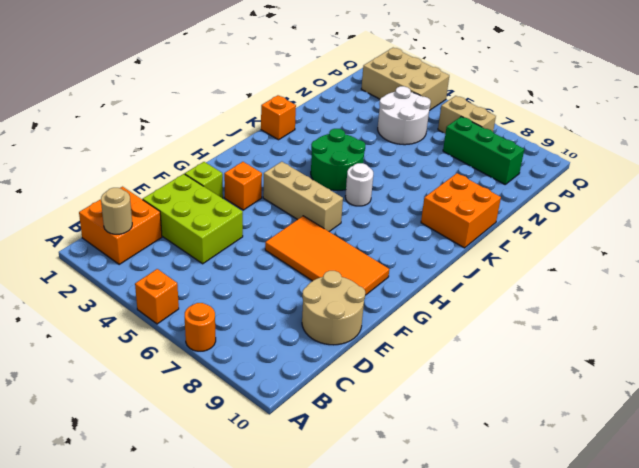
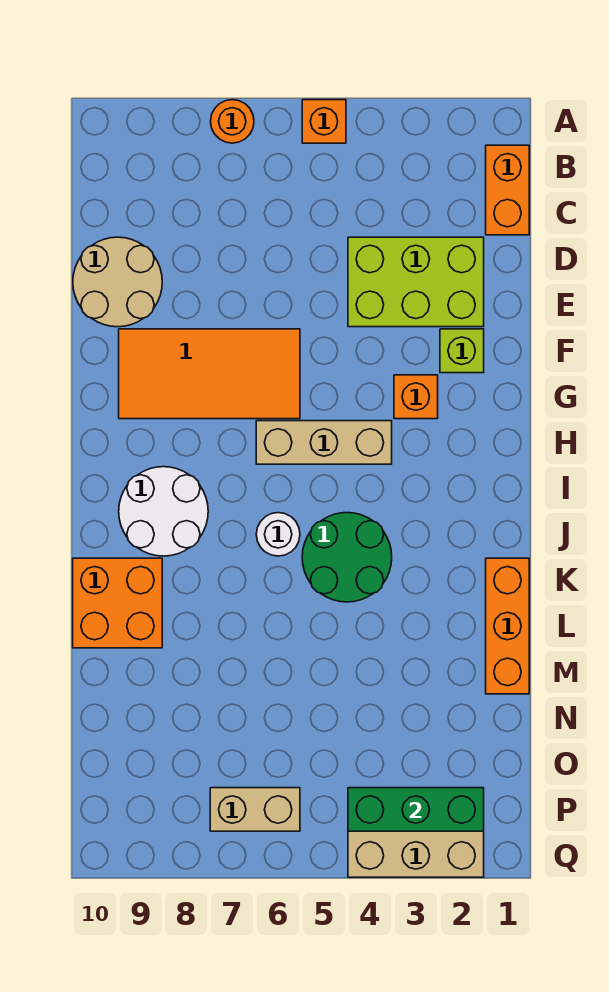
orange brick B1:C2 level 1 -> orange brick B1:C1 level 1
tan round brick B2 level 2 -> none
orange brick K1 level 1 -> orange brick K1:M1 level 1
white round brick N4:O5 level 1 -> white round brick I8:J9 level 1
green brick O7:O9 level 1 -> green brick P2:P4 level 2

